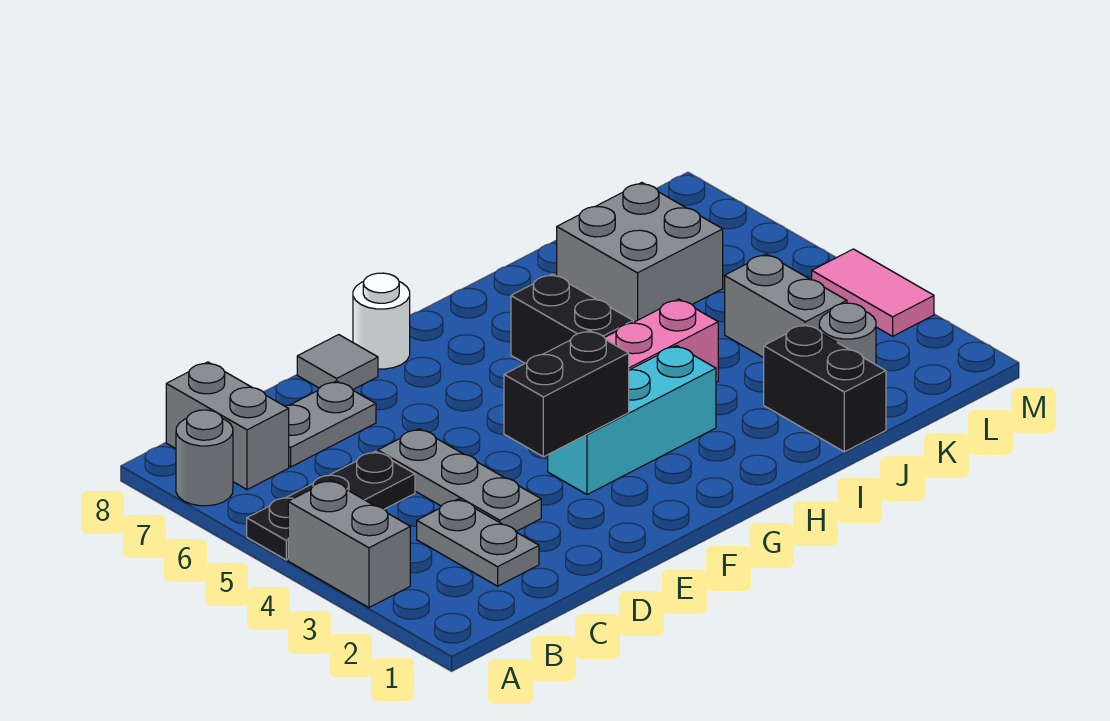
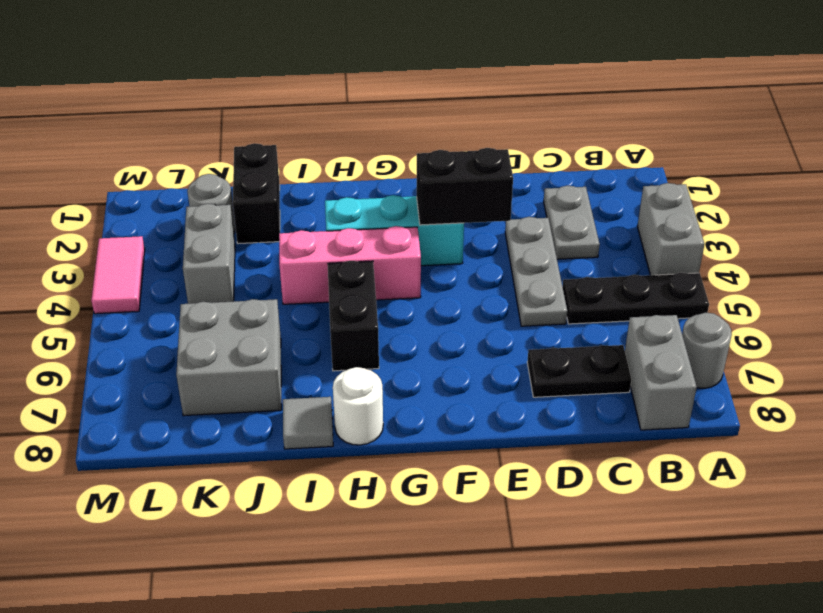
grey plate C7:D7 level 1 -> black plate C7:D7 level 1
grey tile E8 level 1 -> grey tile I8 level 1
white round brick F8 level 1 -> white round brick H8 level 1

